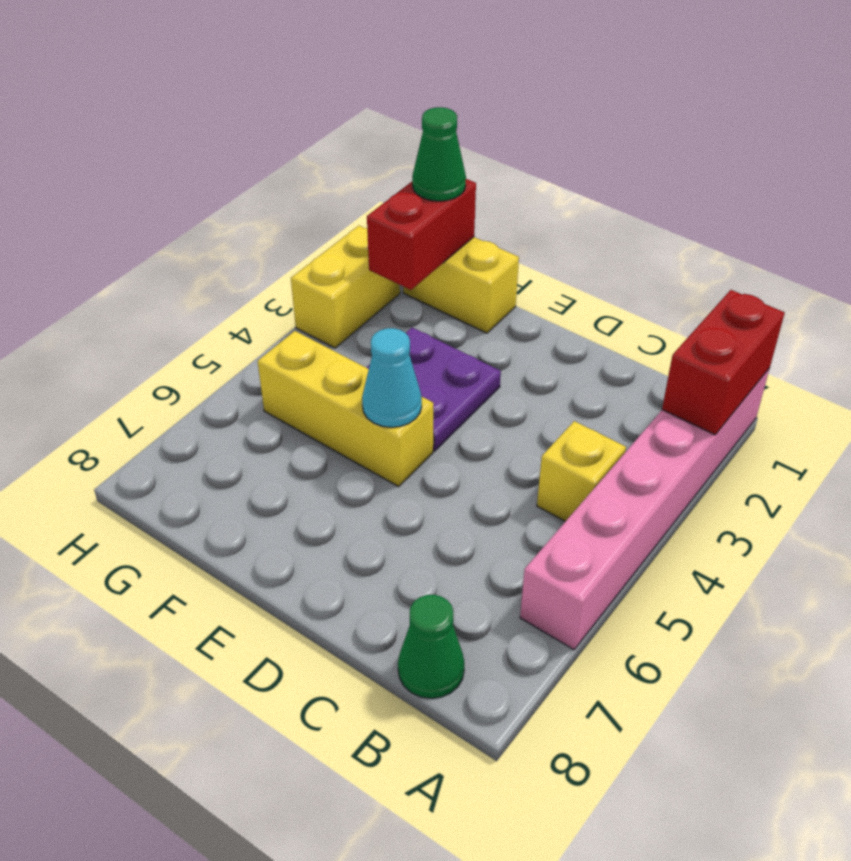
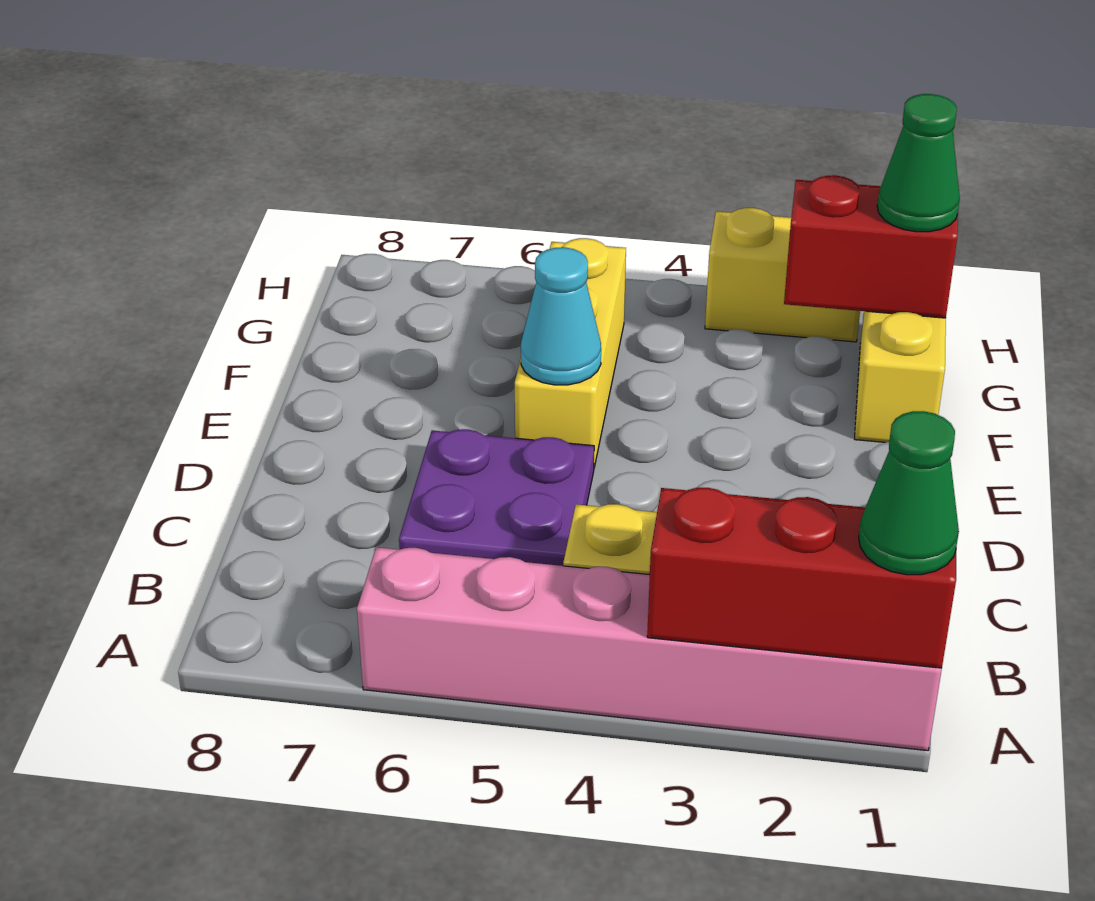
red brick A1:A2 level 2 -> red brick A1:A3 level 2
green cone B8 level 1 -> green cone A1 level 3
purple plate E3:F4 level 1 -> purple plate C5:D6 level 1

